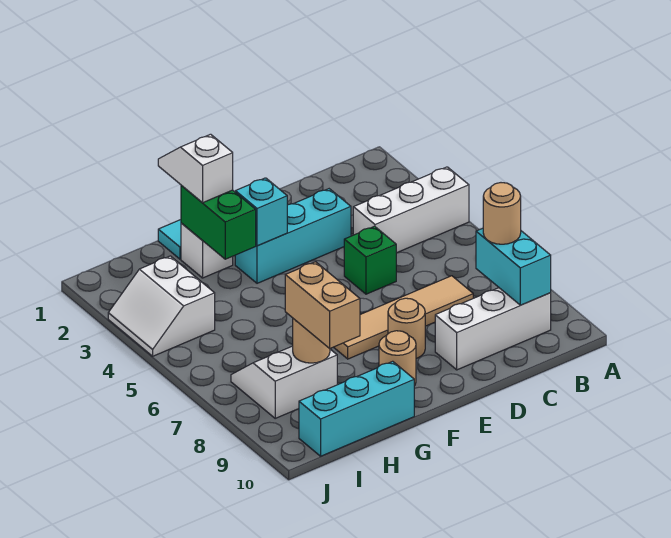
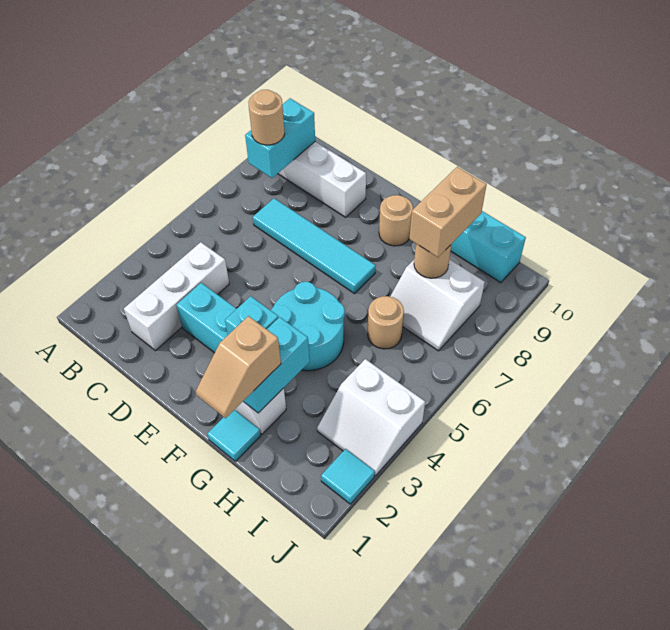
white brick A4:C4 level 1 -> white brick C2:C4 level 1
tan tile C7:F7 level 1 -> cyan tile C7:F7 level 1
green brick D5 level 1 -> none
tan round brick E8 level 1 -> tan round brick H6 level 1
none -> cyan round brick F4:G5 level 1
white slope G1:G2 level 3 top 2 -> tan slope G1:G2 level 3 top 2
green brick G2:G3 level 2 -> cyan brick G2:G3 level 2
white slope I3:J4 level 1 top I -> white slope I3:J4 level 1 top 4
none -> cyan tile J2 level 1

